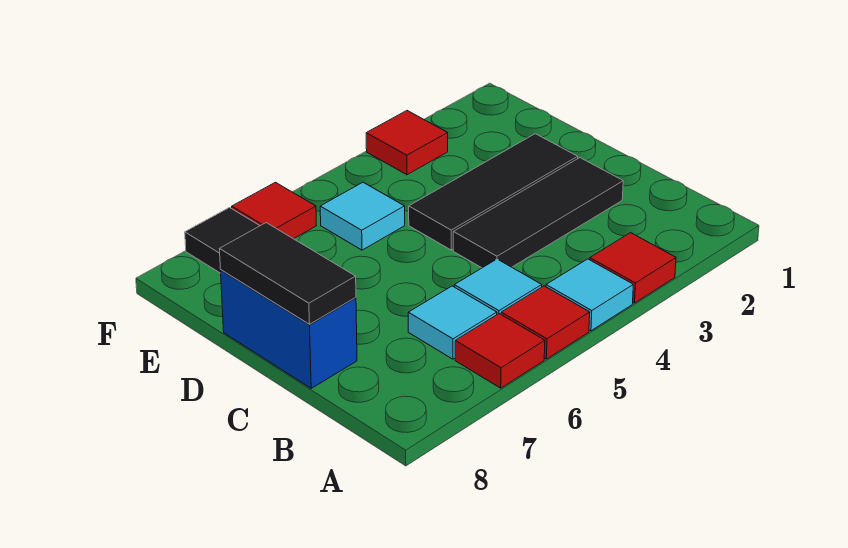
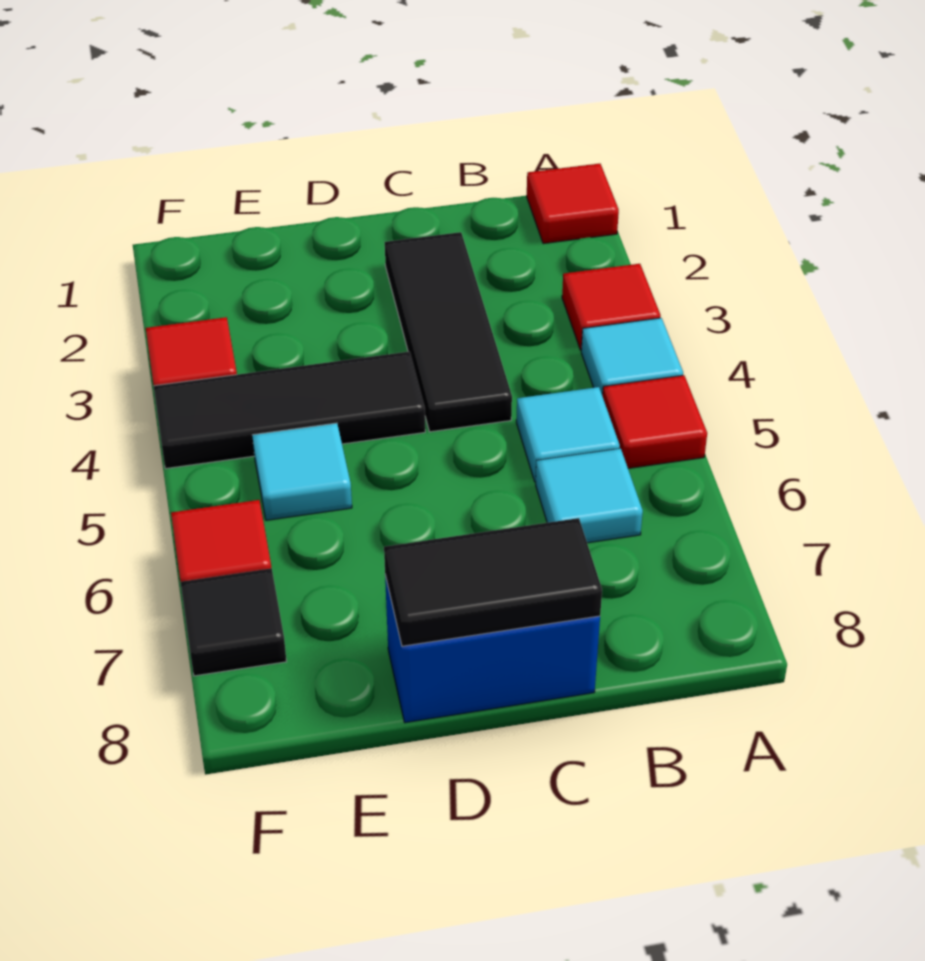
red tile A6 level 1 -> red tile A1 level 1
black tile D2:D4 level 1 -> black tile D4:F4 level 1

